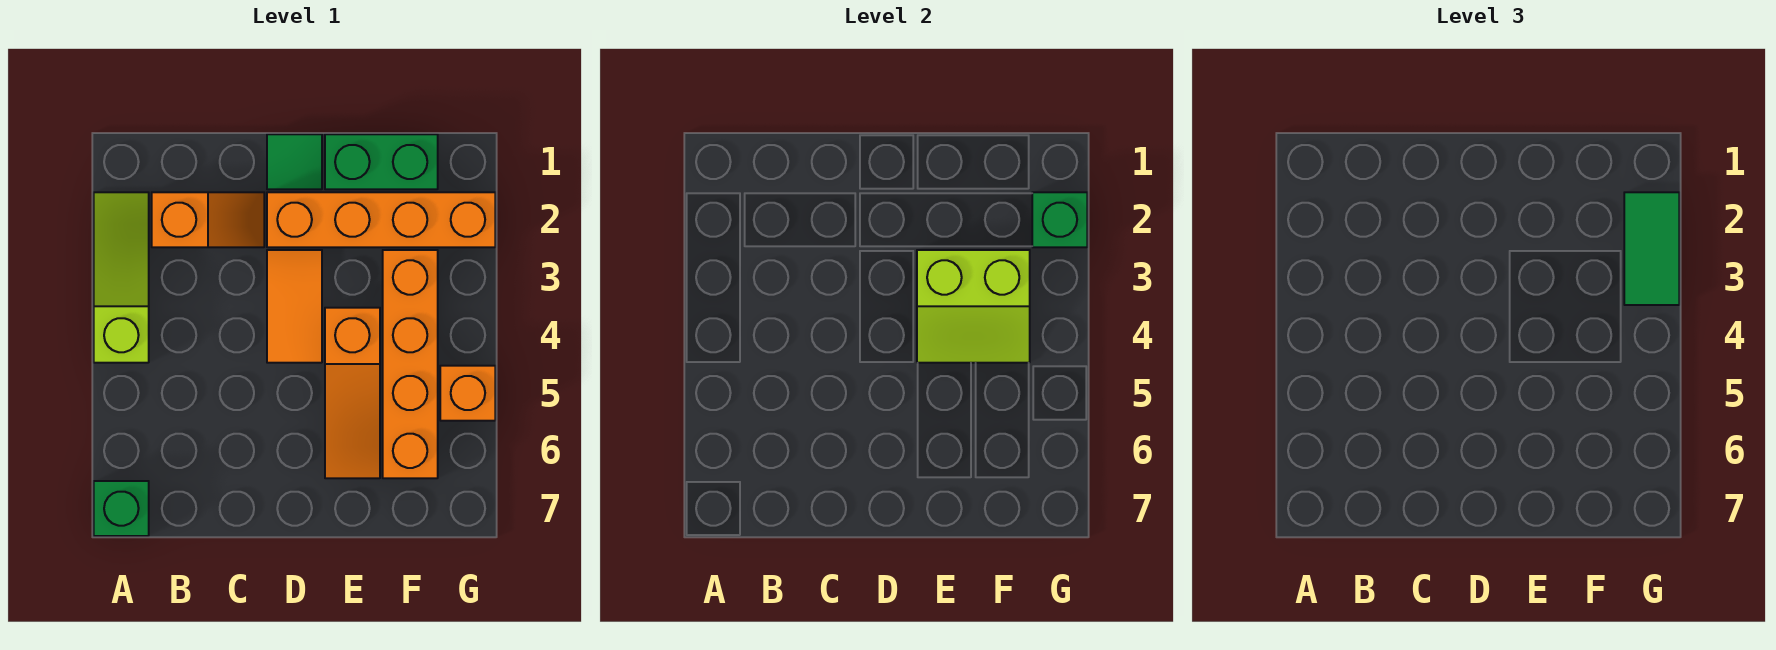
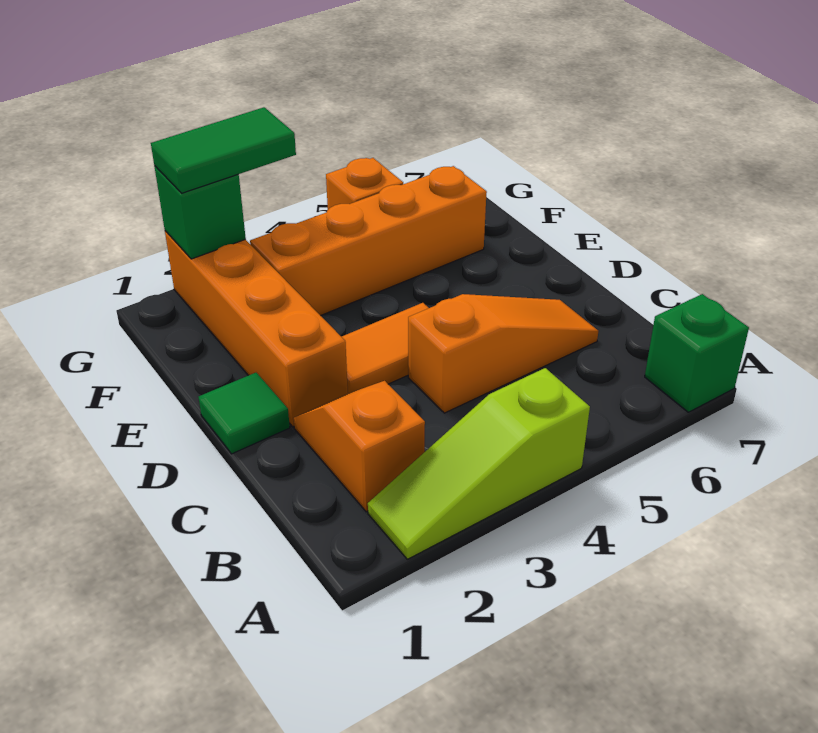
green brick E1:F1 level 1 -> none
lime slope E3:F4 level 2 top 3 -> none
orange slope E4:E6 level 1 top 4 -> orange slope C4:C6 level 1 top 4

